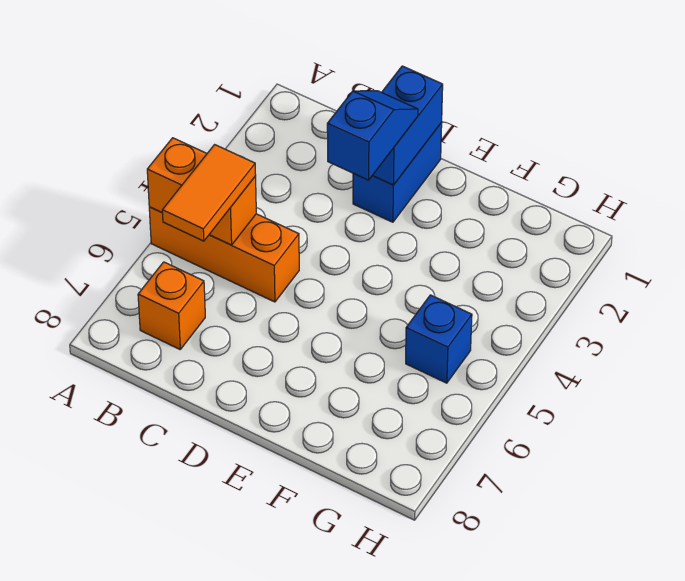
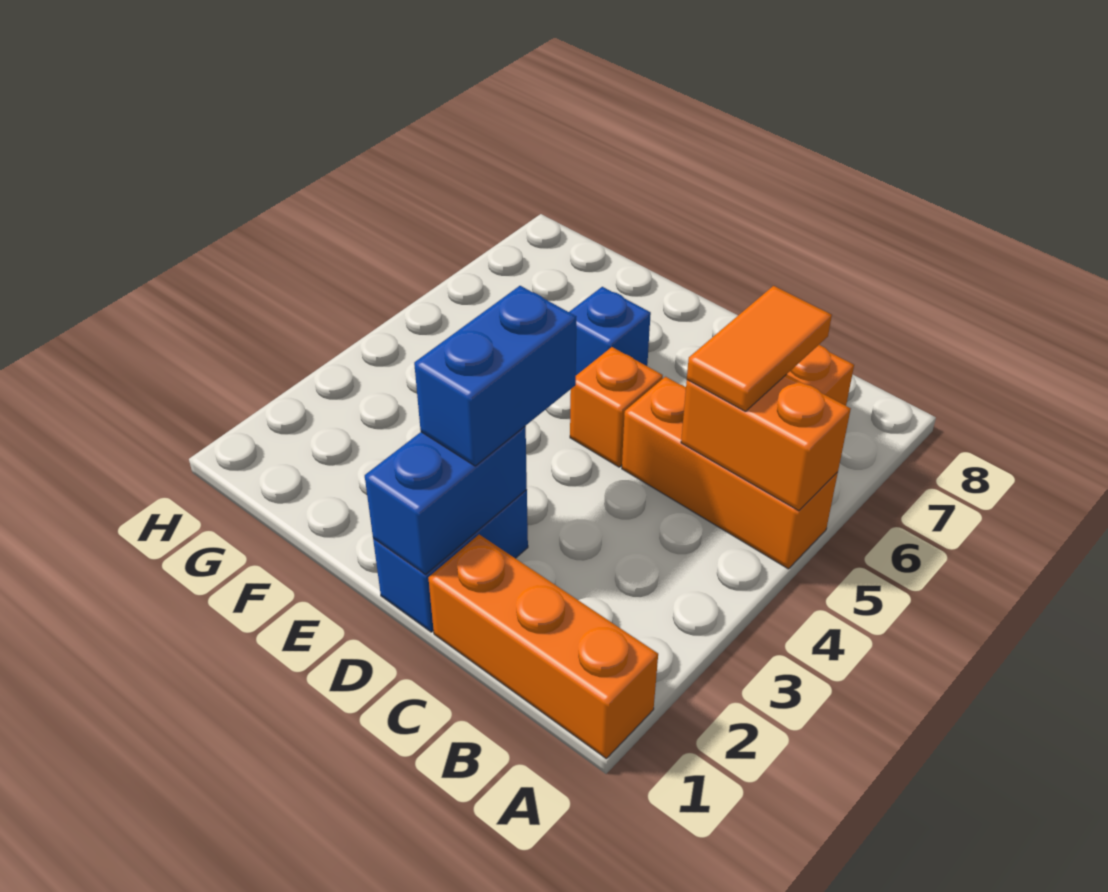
none -> orange brick A1:C1 level 1
blue slope D2:D3 level 3 top 3 -> blue brick D2:D3 level 3
none -> orange brick D5 level 1
blue brick G5 level 1 -> blue brick E6 level 1

